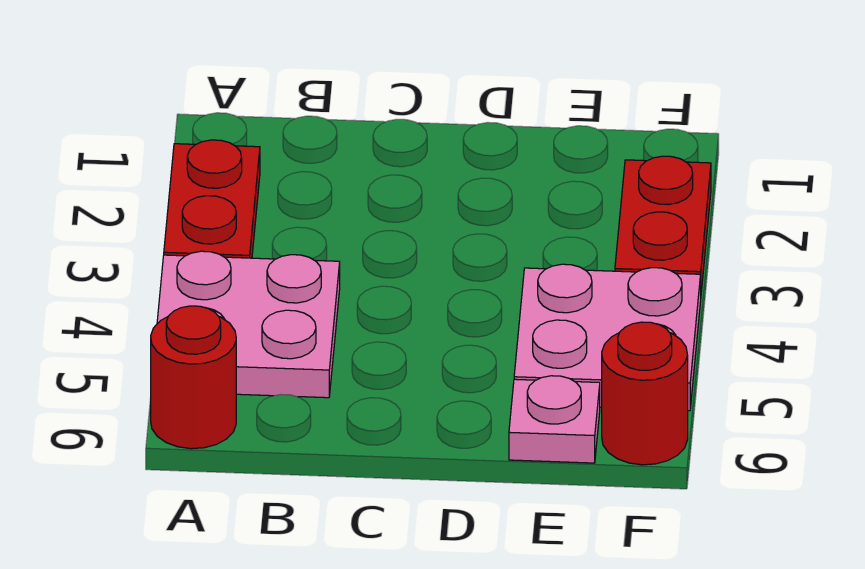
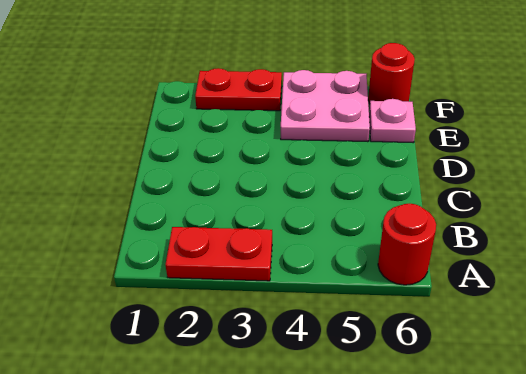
pink plate A4:B5 level 1 -> none

